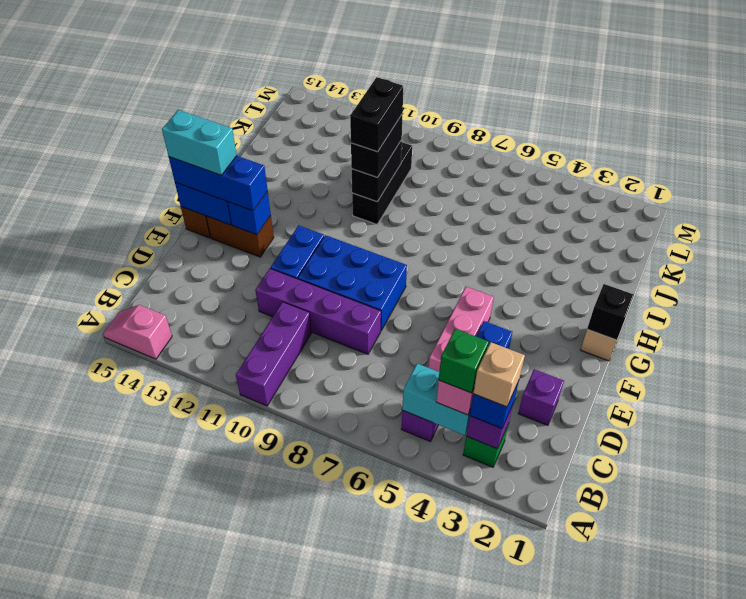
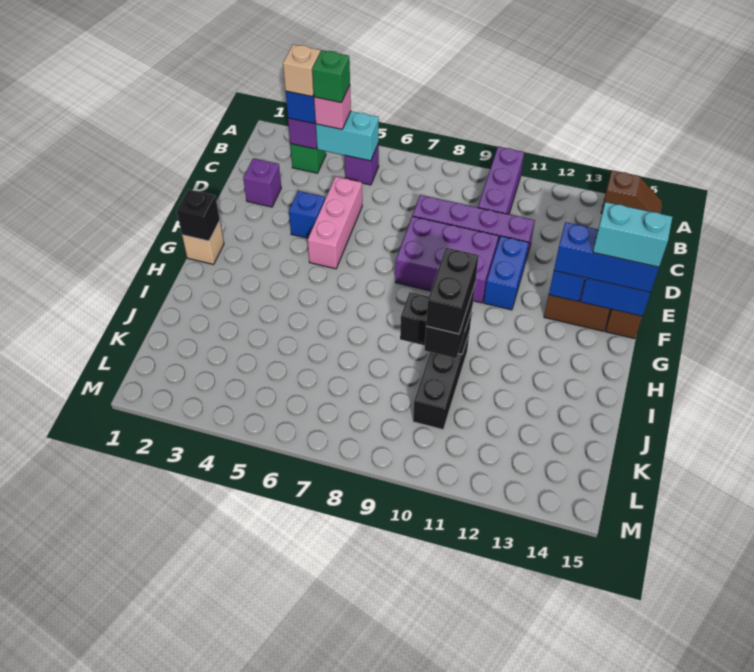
pink slope A14:A15 level 1 top 14 -> brown slope A14:A15 level 1 top 14
blue brick E8:F10 level 1 -> purple brick E8:F10 level 1
black brick I10:J10 level 2 -> black brick I9:I10 level 2

